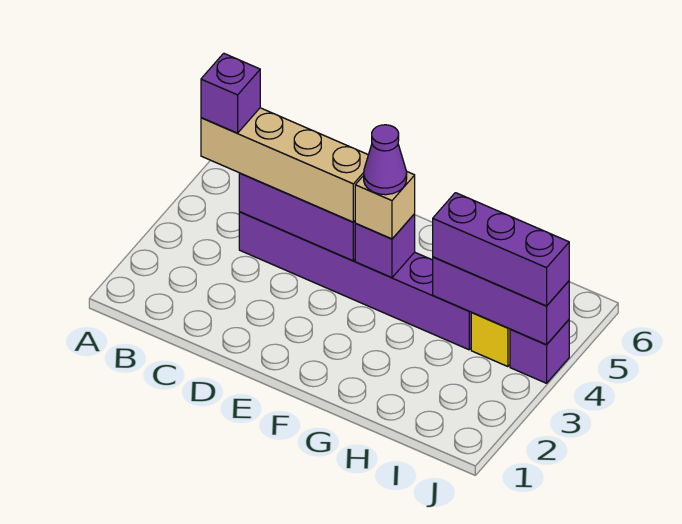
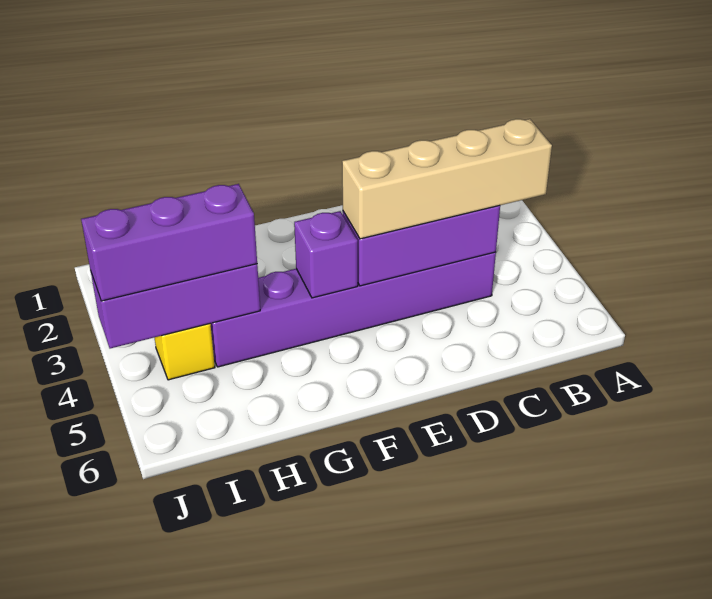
purple brick B4 level 4 -> none
tan brick F4 level 3 -> none
purple cone F4 level 4 -> none
purple brick J4 level 1 -> none

